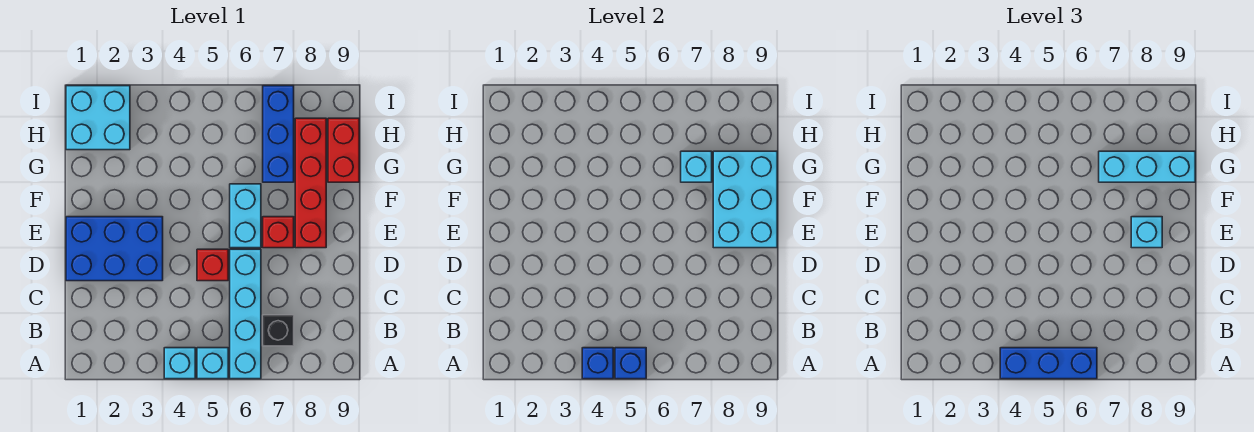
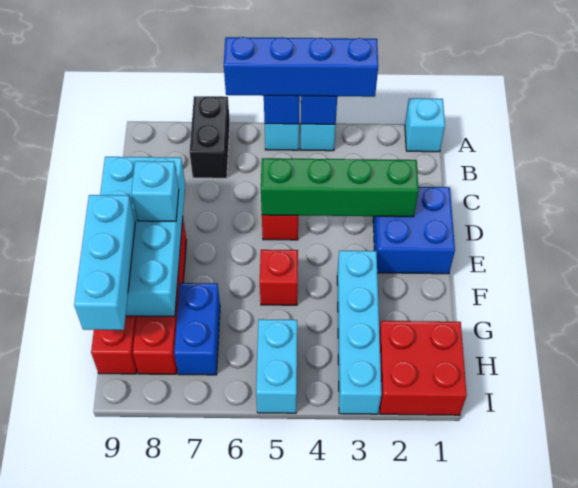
blue brick A4:A6 level 3 -> blue brick A3:A6 level 3
cyan brick A6:D6 level 1 -> cyan brick F3:I3 level 1
black brick B7 level 1 -> black brick A7:B7 level 1
blue brick D1:E3 level 1 -> blue brick D1:E2 level 1
none -> green brick D2:D5 level 2
cyan brick E6:F6 level 1 -> cyan brick H5:I5 level 1
red brick E7 level 1 -> red brick F5 level 1
cyan brick E8:G9 level 2 -> cyan brick D8:G9 level 2
blue brick G7:I7 level 1 -> blue brick G7:H7 level 1
cyan brick G7 level 2 -> cyan brick A1 level 1
cyan brick G7:G9 level 3 -> cyan brick F9:H9 level 3
cyan brick H1:I2 level 1 -> red brick H1:I2 level 1

